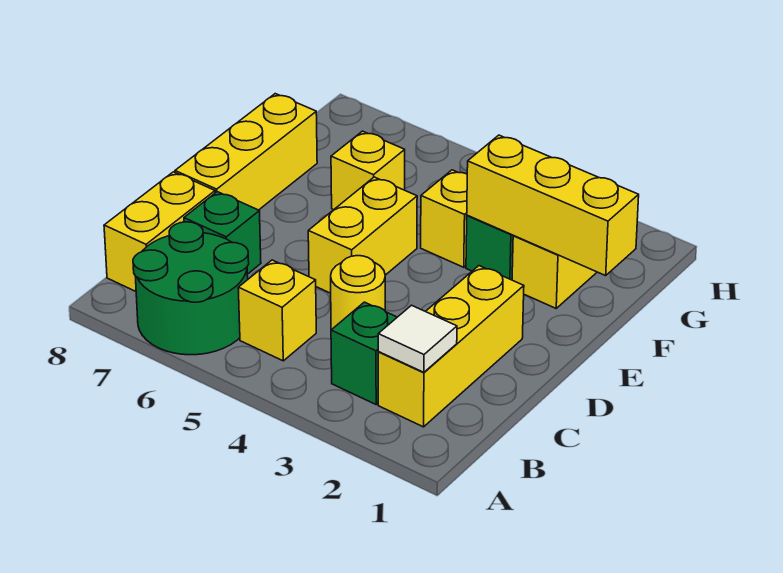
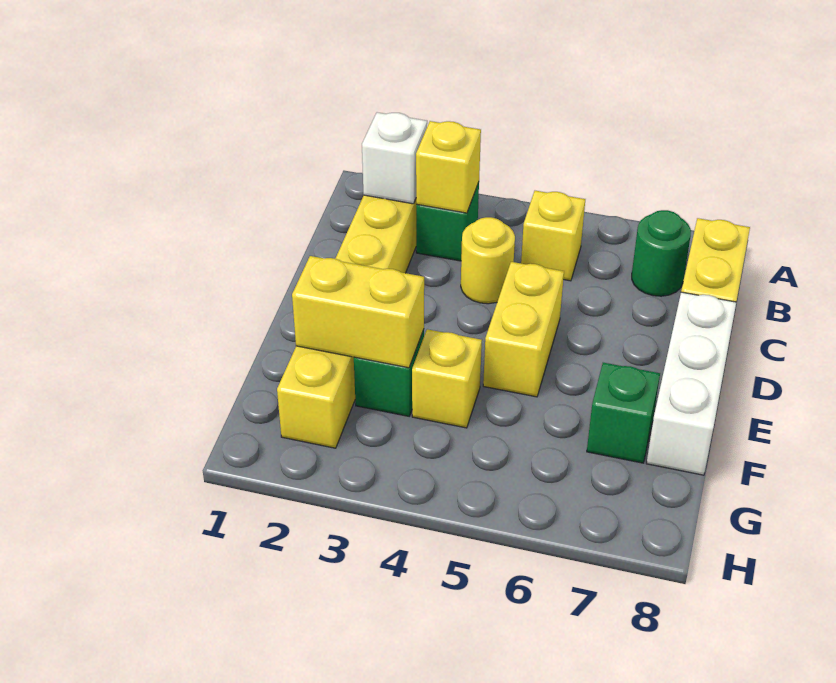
green round brick A6:B7 level 1 -> green round brick B7 level 1
white tile B2 level 2 -> white brick B2 level 2
green brick C7 level 1 -> green brick F7 level 1
yellow brick D8:F8 level 1 -> white brick D8:F8 level 1
yellow brick F1:F3 level 2 -> yellow brick F2:F3 level 2
yellow brick F6 level 1 -> yellow brick B3 level 2

